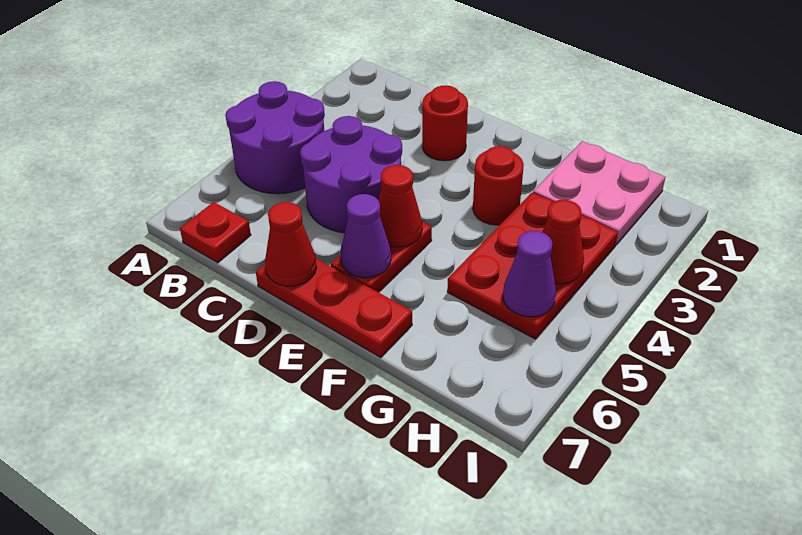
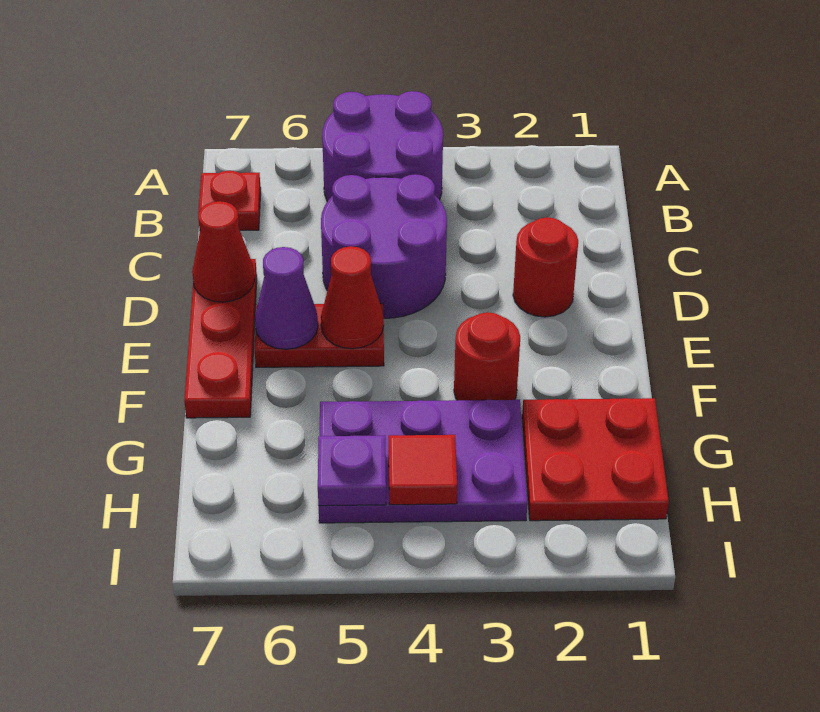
pink plate G1:H2 level 1 -> red plate G1:H2 level 1
red plate G3:H5 level 1 -> purple plate G3:H5 level 1
red cone H4 level 2 -> red tile H4 level 2
purple cone H5 level 2 -> purple plate H5 level 2

